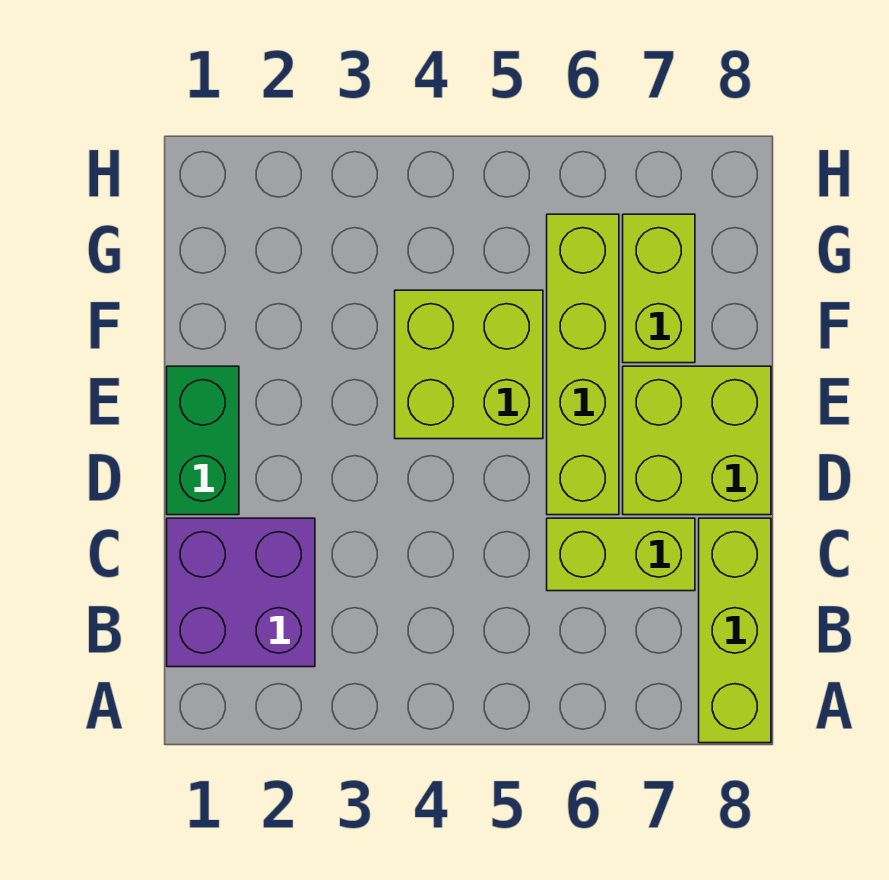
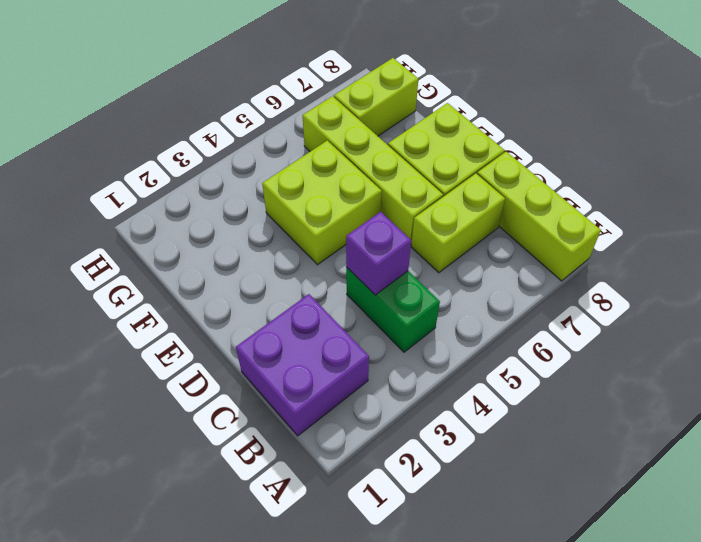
none -> purple brick C4 level 2
green brick D1:E1 level 1 -> green brick B4:C4 level 1
lime brick F7:G7 level 1 -> lime brick G7:G8 level 1

